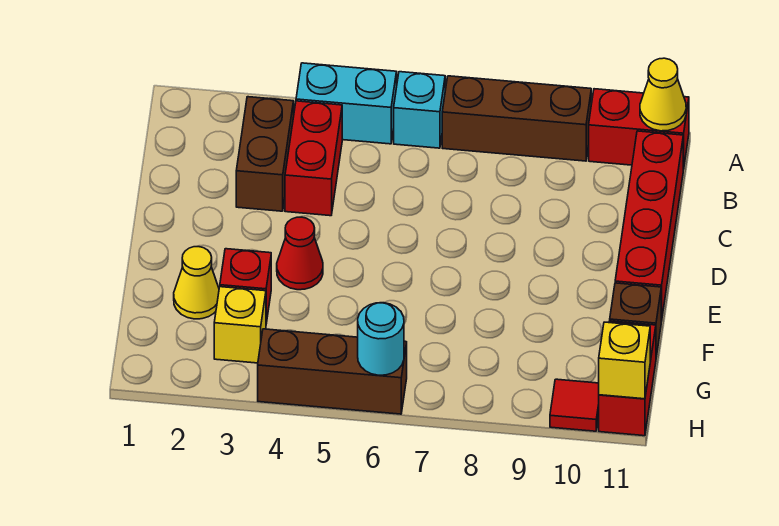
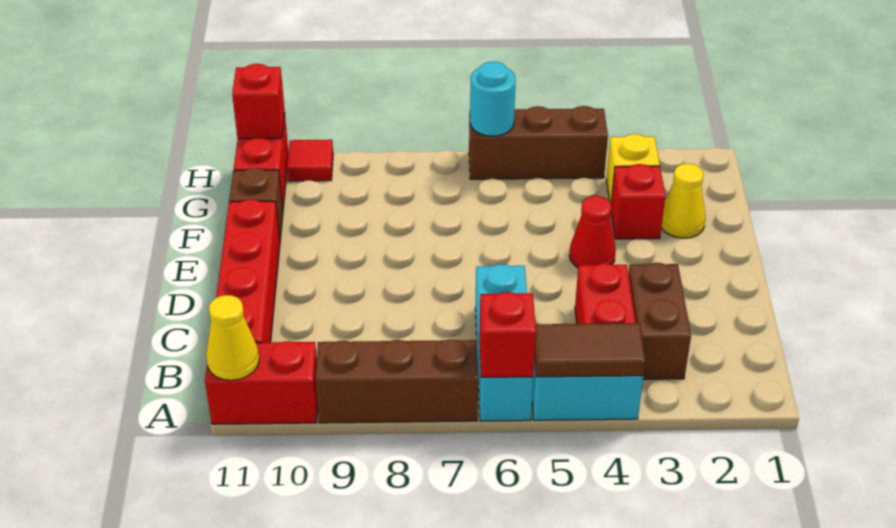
none -> brown tile A4:A5 level 2
cyan brick A6 level 1 -> cyan brick A6:C6 level 1
none -> red brick A6 level 2
yellow brick H11 level 2 -> red brick H11 level 2

